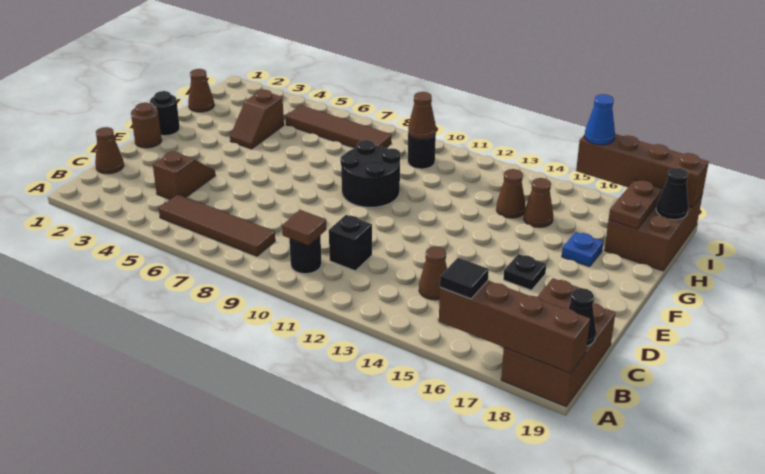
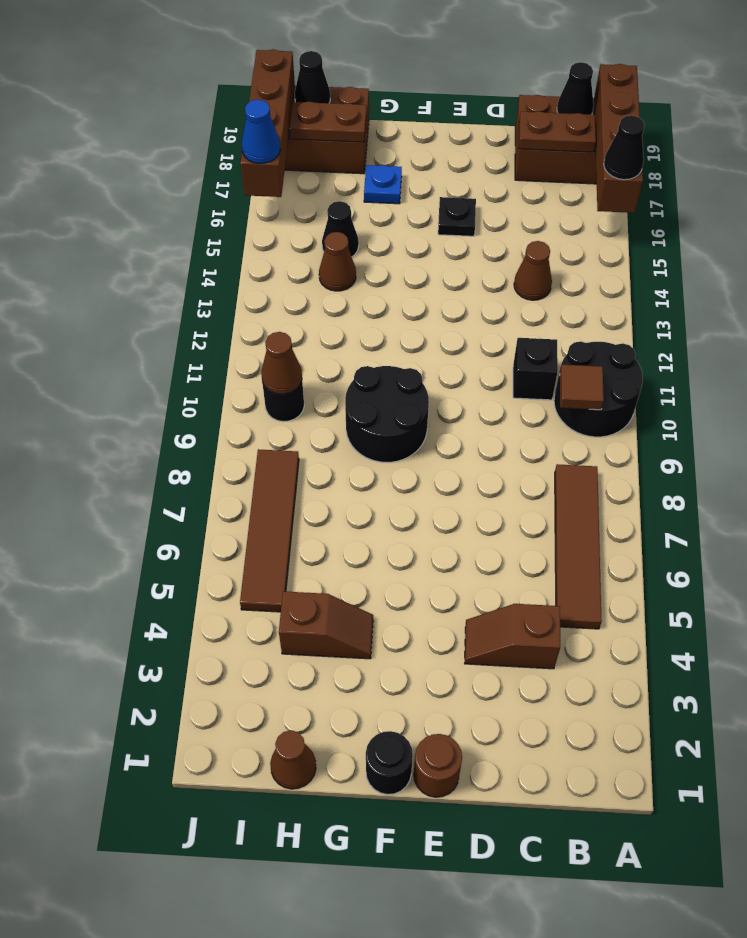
black tile A16 level 3 -> black cone A16 level 3
black round brick B10 level 1 -> black round brick A10:B11 level 1
brown cone C1 level 1 -> none
brown cone H15 level 1 -> black cone H15 level 1

